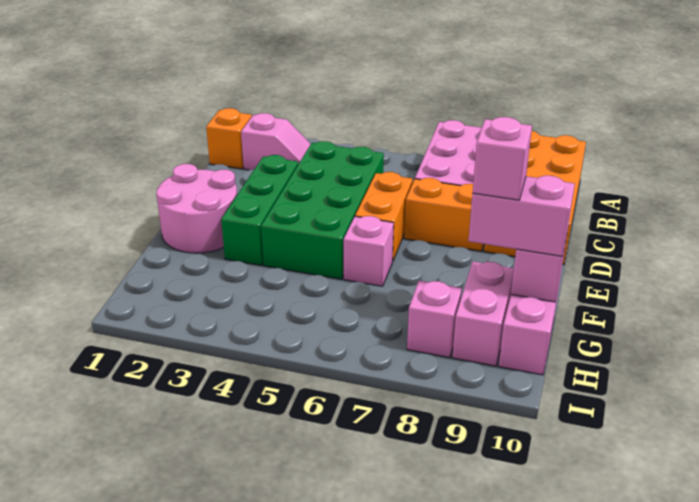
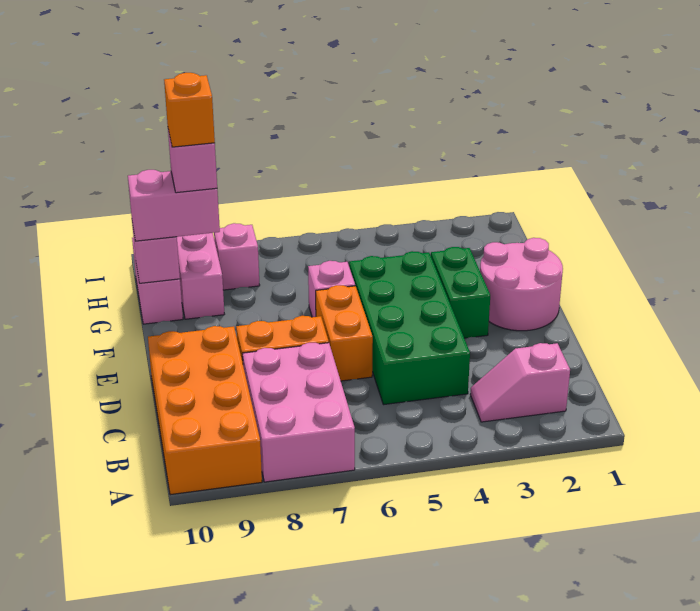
orange brick B1 level 1 -> orange brick G9 level 5
green brick D3:F3 level 1 -> green brick E3:F3 level 1

